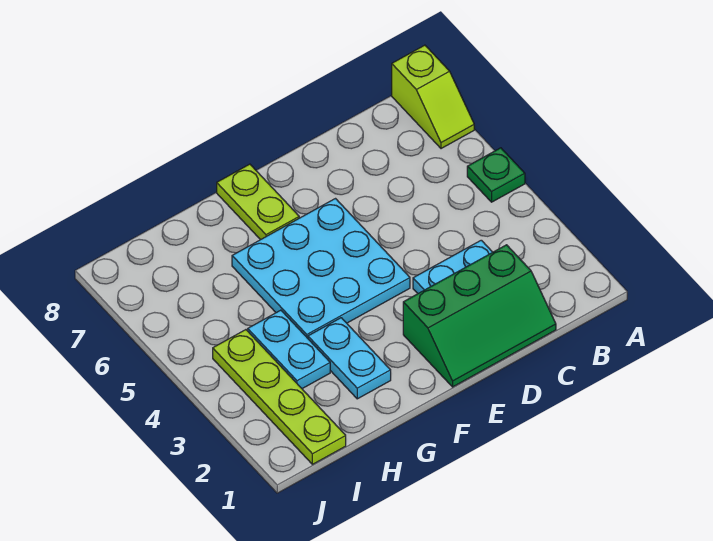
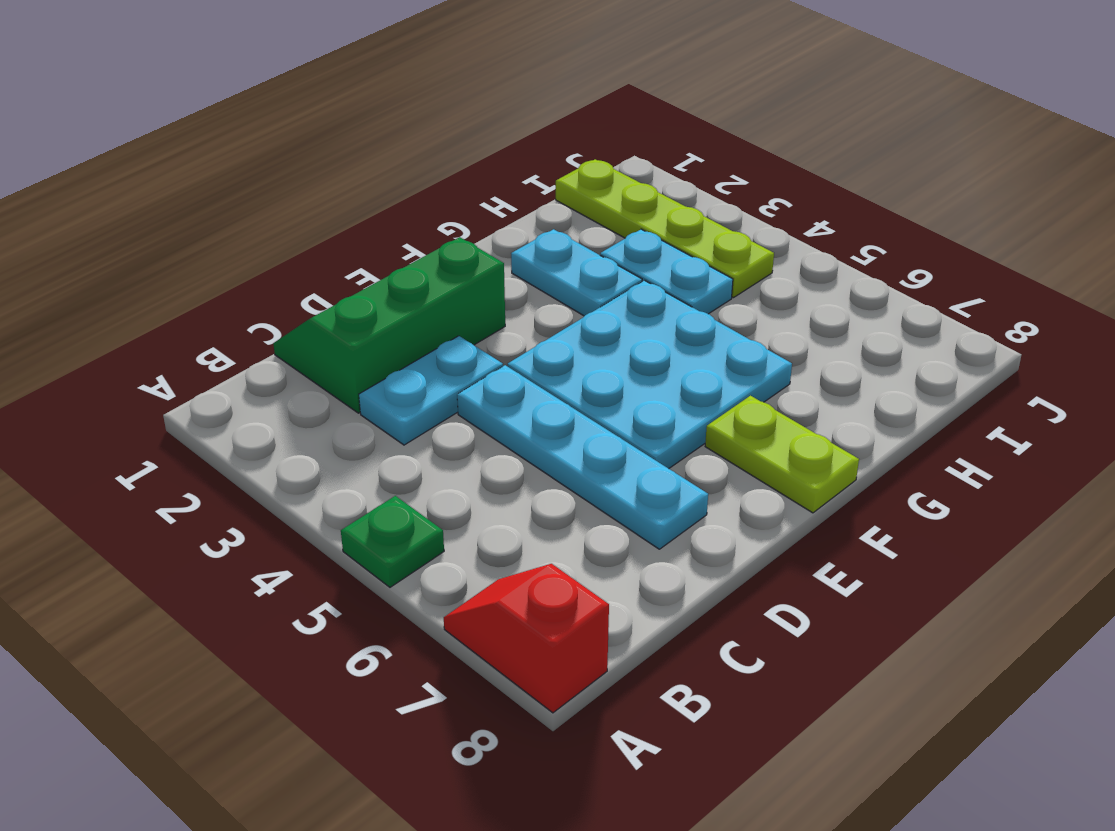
lime slope A7:A8 level 1 top 8 -> red slope A7:A8 level 1 top 8
none -> cyan plate D4:D7 level 1

